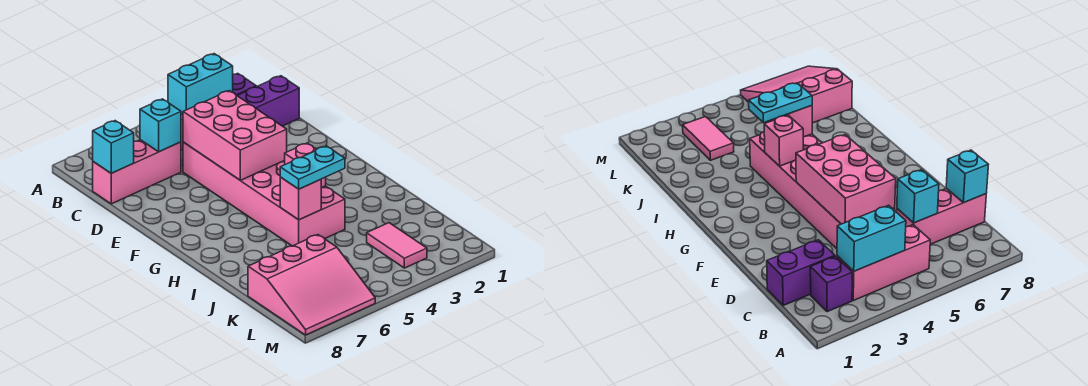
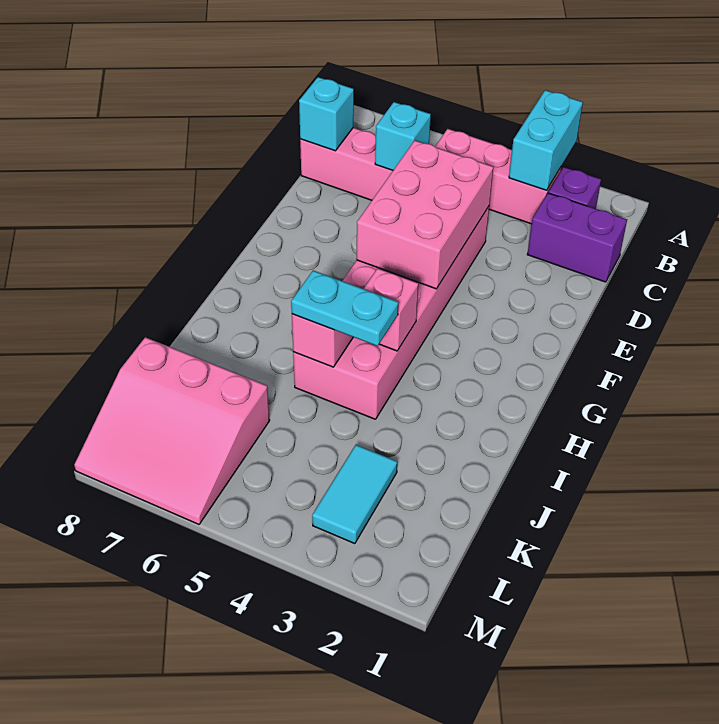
cyan brick B3:B4 level 2 -> cyan brick A3:B3 level 2
pink tile K3:L3 level 1 -> cyan tile K3:L3 level 1

